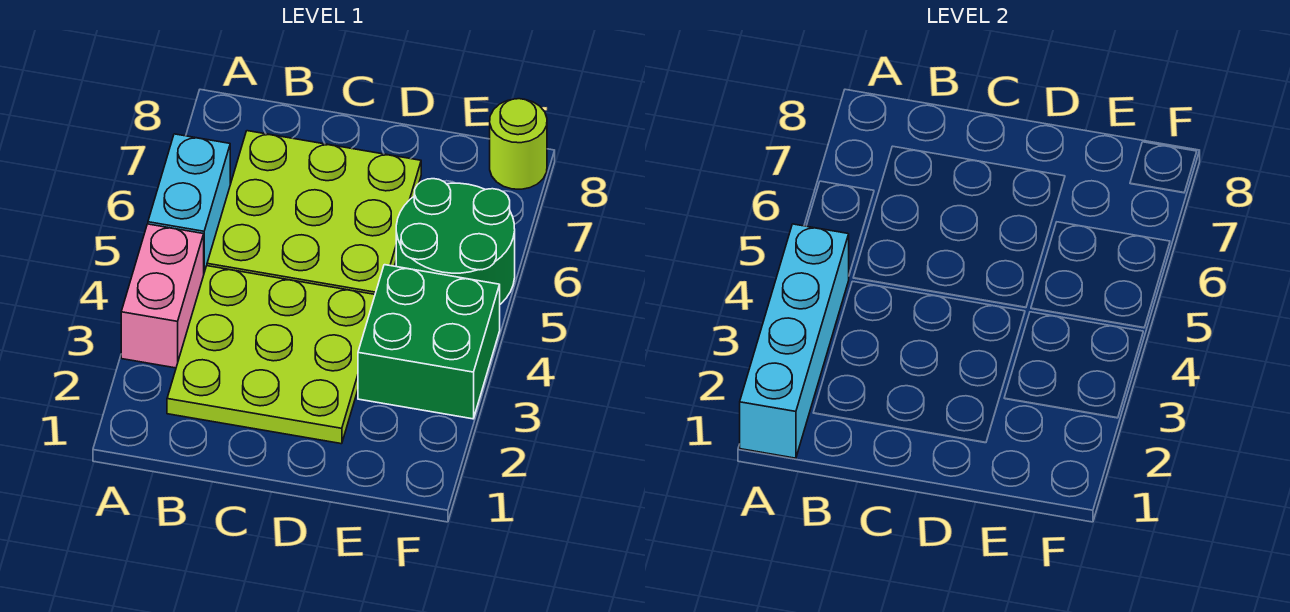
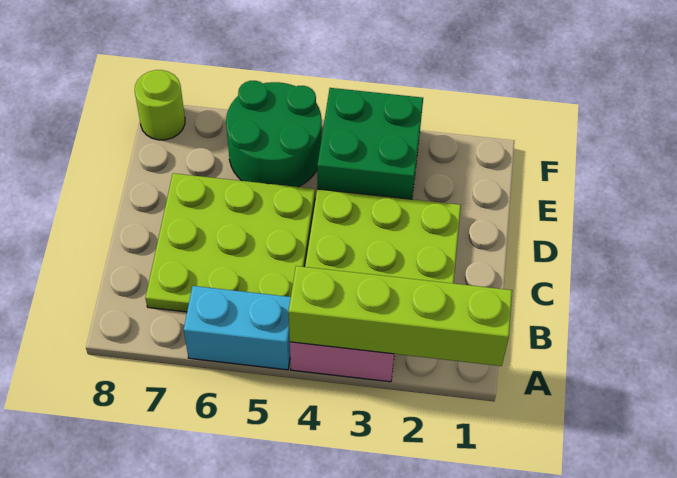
cyan brick A1:A4 level 2 -> lime brick A1:A4 level 2

